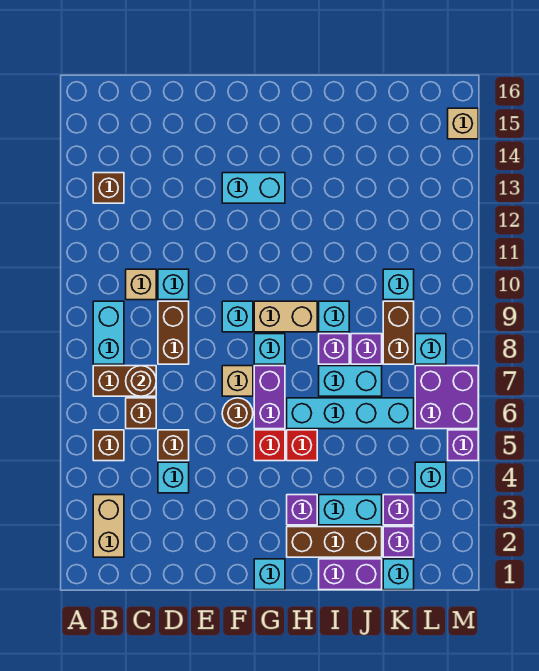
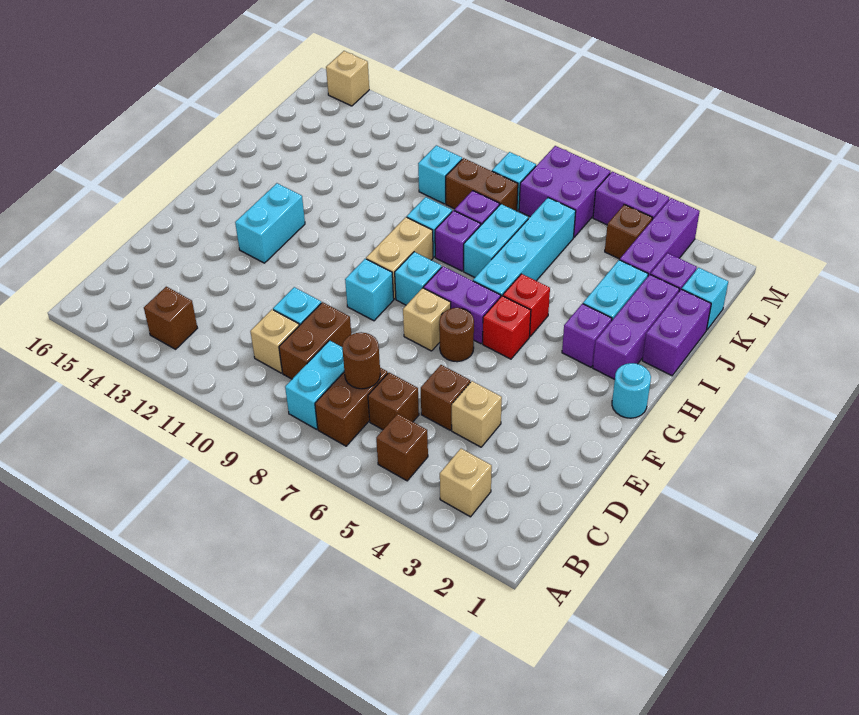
tan brick B2:B3 level 1 -> tan brick B3 level 1
cyan brick B8:B9 level 1 -> cyan brick B8:C8 level 1
cyan brick D4 level 1 -> tan brick D4 level 1
brown brick D8:D9 level 1 -> brown brick C9:D9 level 1
cyan brick G1 level 1 -> cyan round brick G1 level 1
brown brick H2:J2 level 1 -> purple brick H2:J2 level 1
purple brick K3 level 1 -> purple brick K3:M3 level 1
cyan brick L4 level 1 -> brown brick L4 level 1
purple brick M5 level 1 -> purple brick M4:M5 level 1

